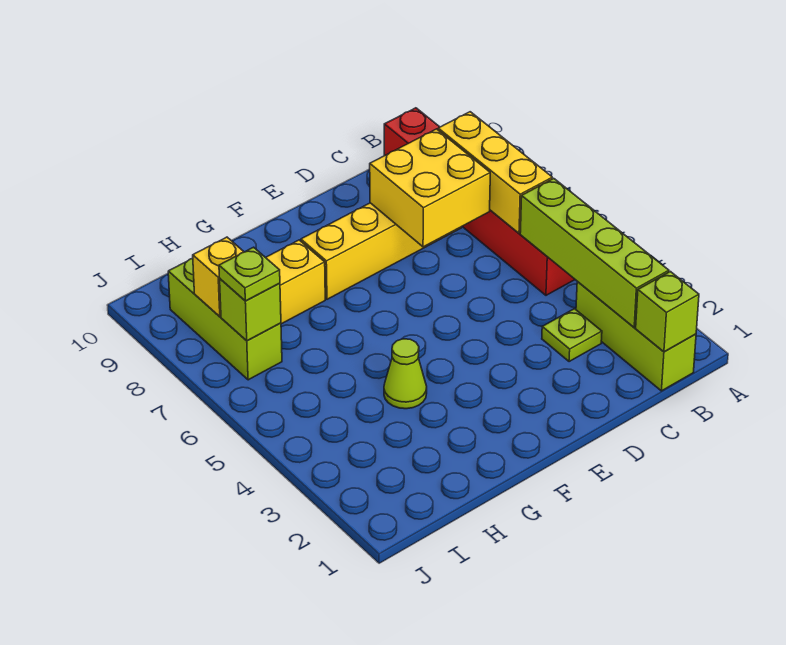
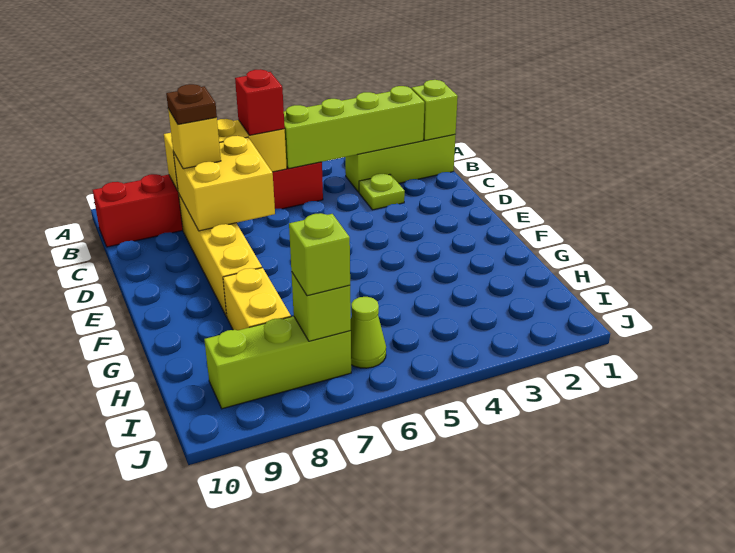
none -> red brick B6 level 3
none -> brown plate C8 level 4
lime cone G4 level 1 -> lime cone I6 level 1
lime plate I7 level 3 -> lime brick I7 level 3
yellow brick I8 level 2 -> yellow brick C8 level 3

